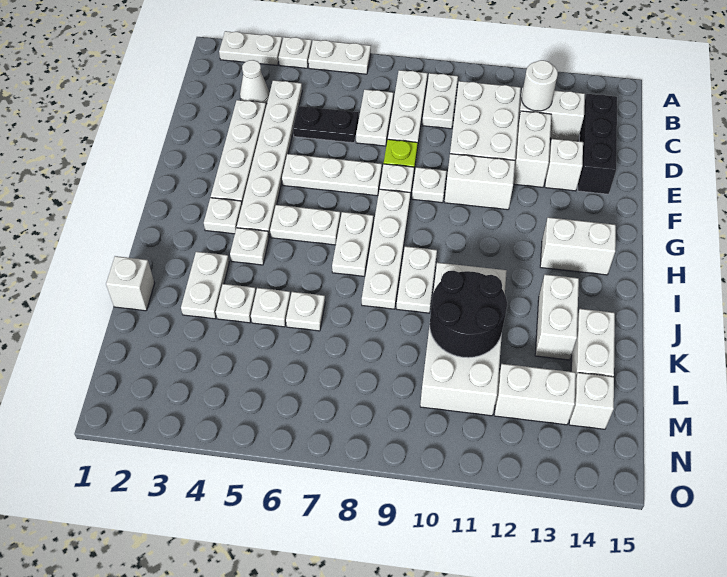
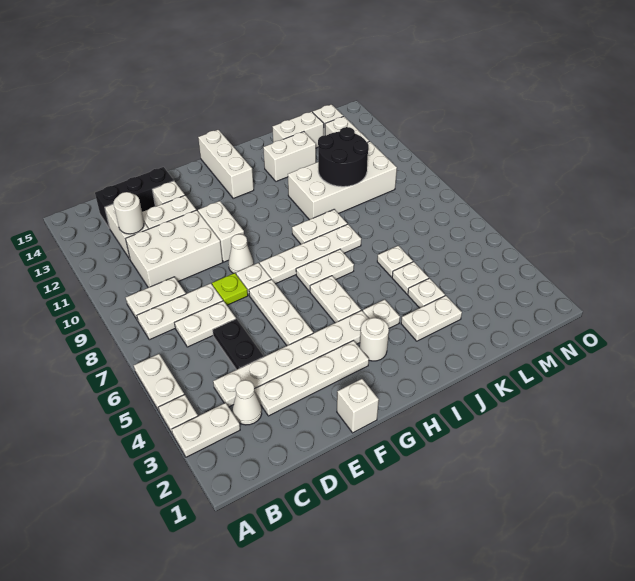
white plate A2:A3 level 1 -> white plate A3:B3 level 1
white plate F9 level 1 -> white cone F9 level 1
white plate H3 level 1 -> white round brick H3 level 1
white brick H13:H14 level 1 -> white brick H13:H15 level 1
white brick K1 level 1 -> white brick F1 level 1

